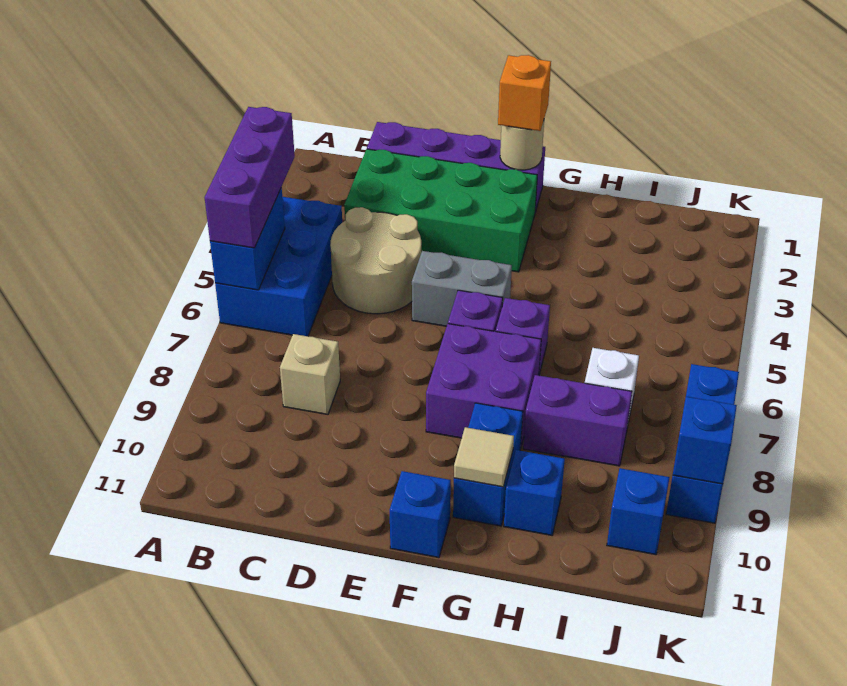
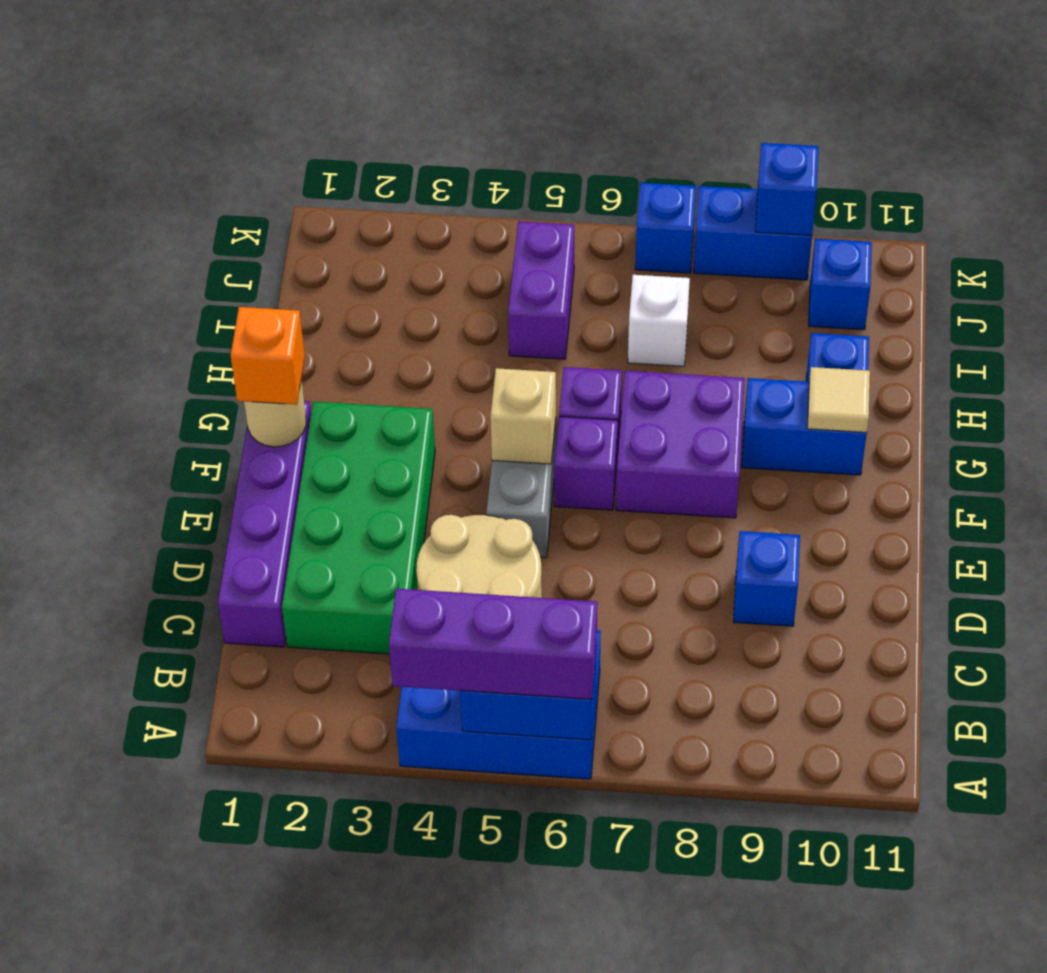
tan brick C8 level 1 -> tan brick F5 level 2
blue brick F11 level 1 -> blue brick D9 level 1
purple brick H8:I8 level 1 -> purple brick I5:J5 level 1

